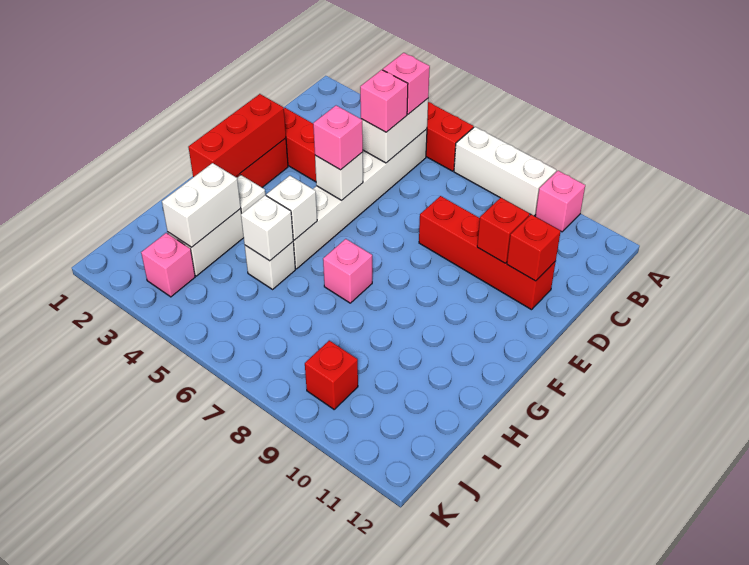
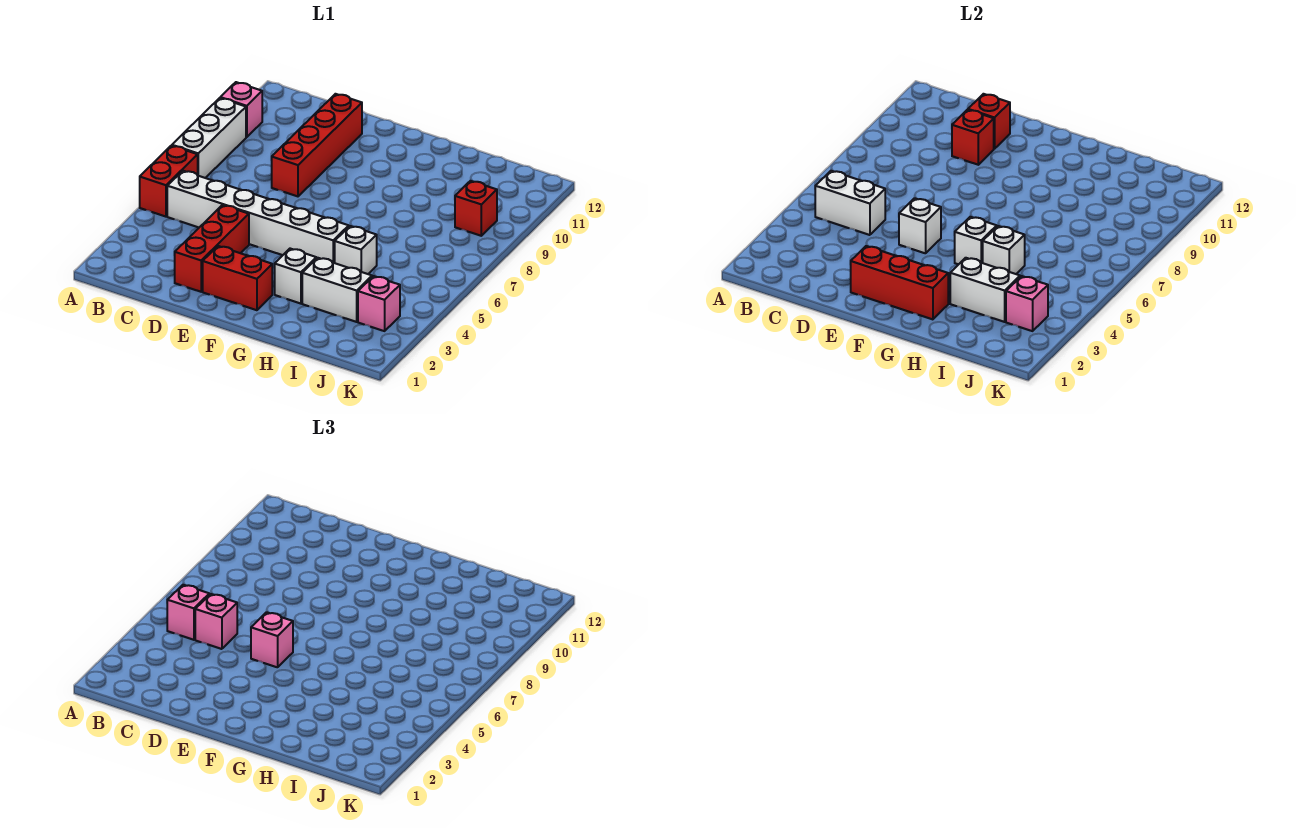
pink brick G7 level 1 -> pink brick J3 level 2

